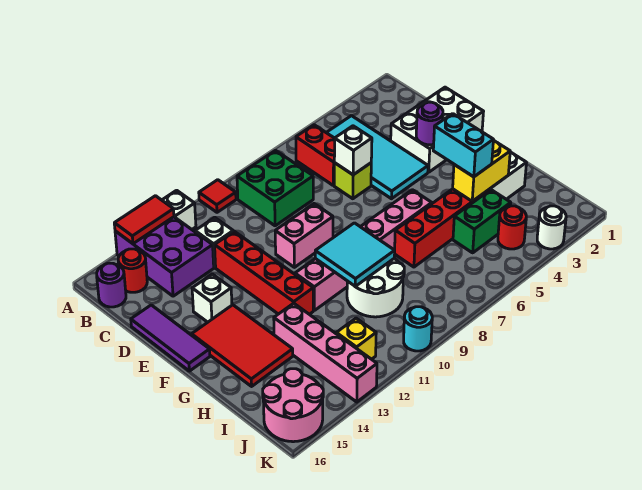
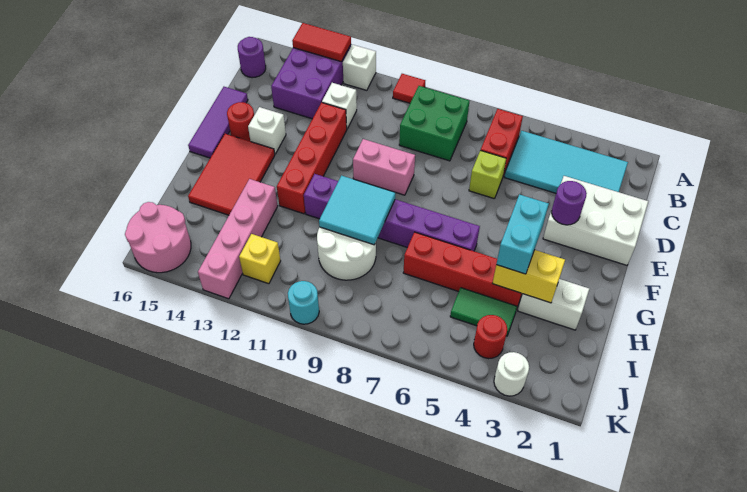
cyan tile B4:E5 level 1 -> cyan tile B2:C5 level 1
red round brick B15 level 1 -> red round brick E15 level 1
white brick D6 level 2 -> none
pink brick G6:G11 level 1 -> purple brick G6:G11 level 1
green brick I4:I5 level 1 -> green tile I4:I5 level 1

